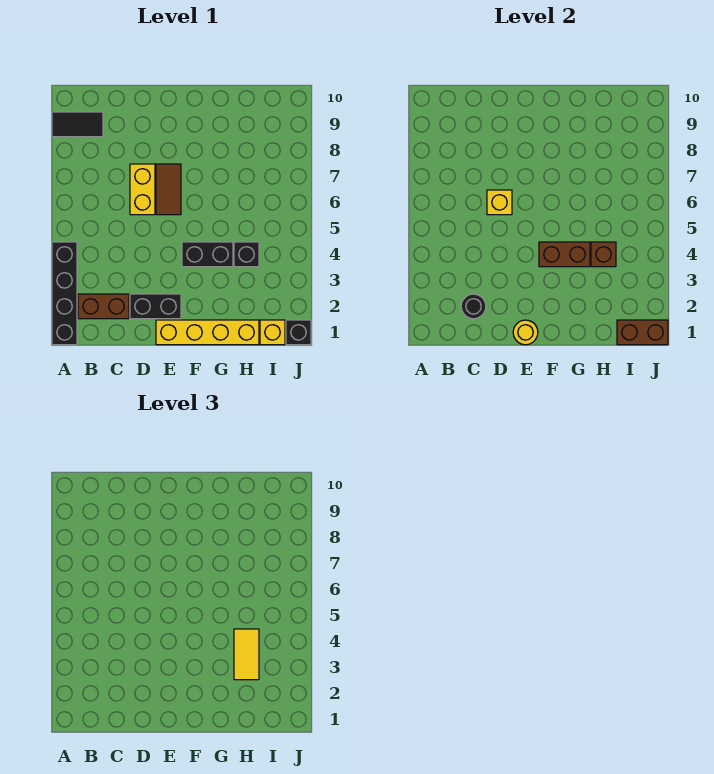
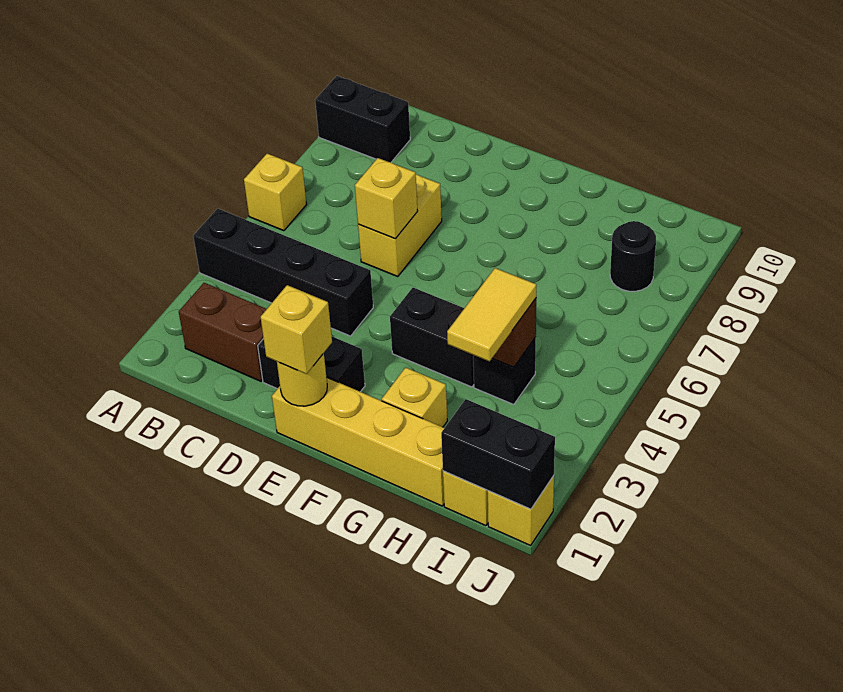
black brick A1:A4 level 1 -> black brick A4:D4 level 1
none -> yellow brick A6 level 1
black tile A9:B9 level 1 -> black brick A9:B9 level 1
black round brick C2 level 2 -> black round brick I8 level 1
none -> yellow brick E1 level 3
brown tile E6:E7 level 1 -> none
brown brick F4:G4 level 2 -> none
none -> yellow brick G2 level 1
brown brick I1:J1 level 2 -> black brick I1:J1 level 2
black brick J1 level 1 -> yellow brick J1 level 1

